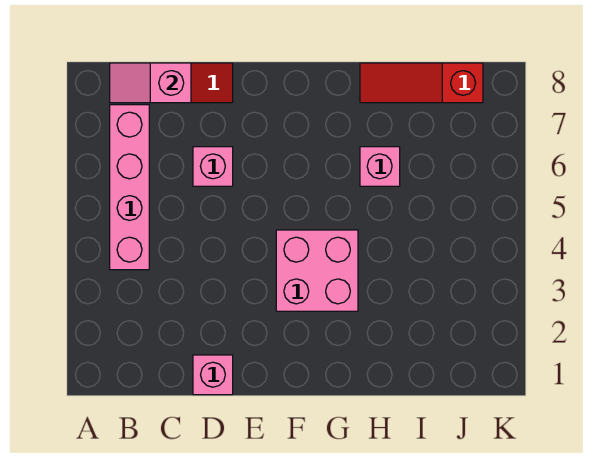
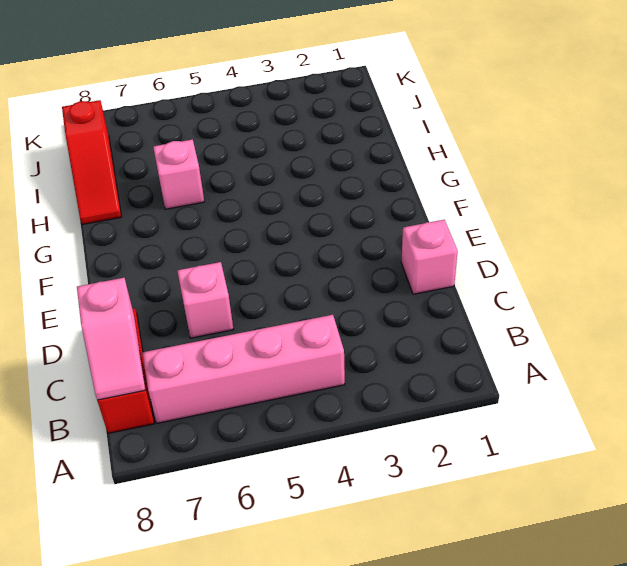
pink brick F3:G4 level 1 -> none

